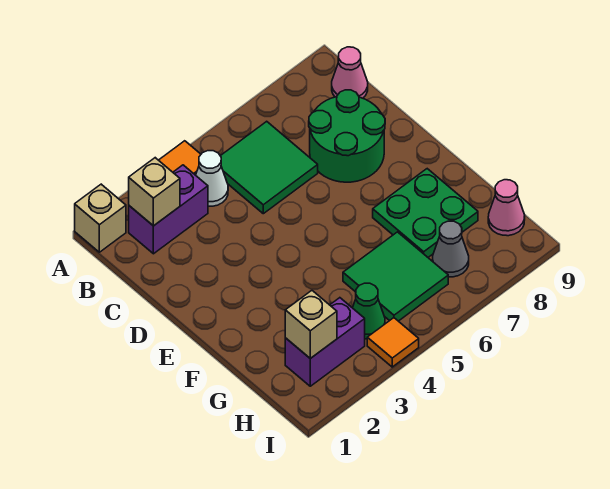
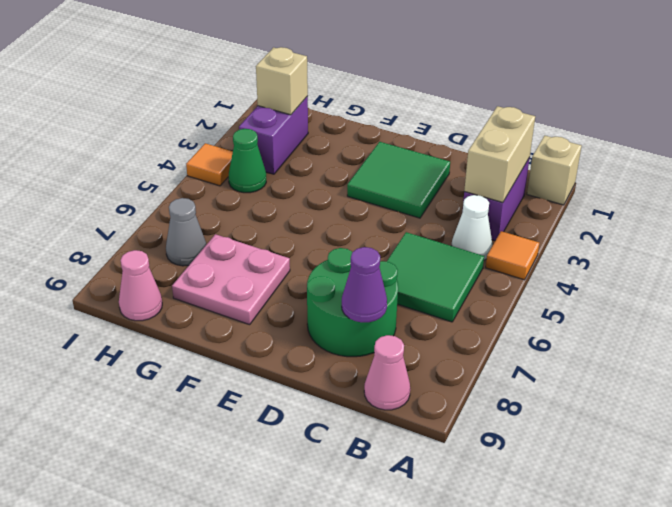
tan brick B2 level 2 -> tan brick B2:B3 level 2
none -> purple cone C8 level 2
green plate F7:G8 level 1 -> pink plate F7:G8 level 1
green tile G5:H6 level 1 -> green tile D2:E3 level 1

